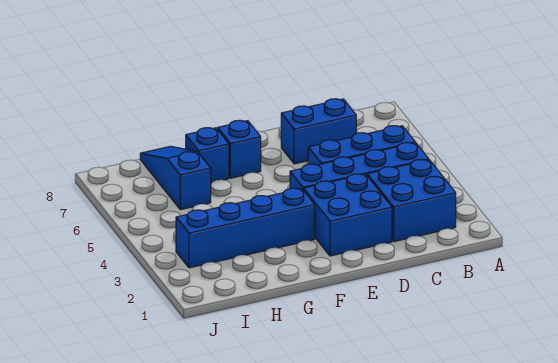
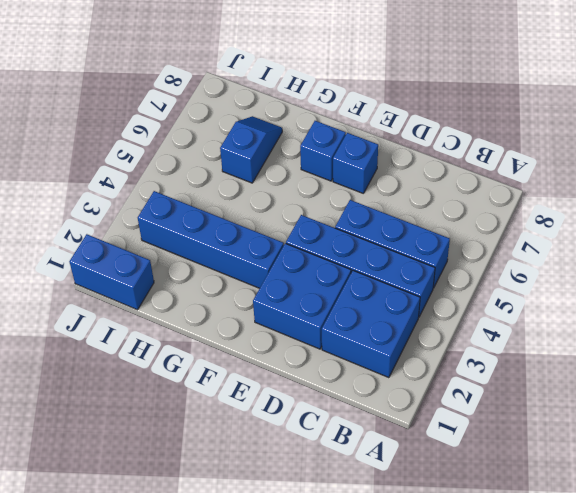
blue brick C7:D7 level 1 -> blue brick I1:J1 level 1
blue brick G7 level 1 -> blue brick E7 level 1
blue slope H6:H8 level 1 top 6 -> blue slope H6:H7 level 1 top 6

